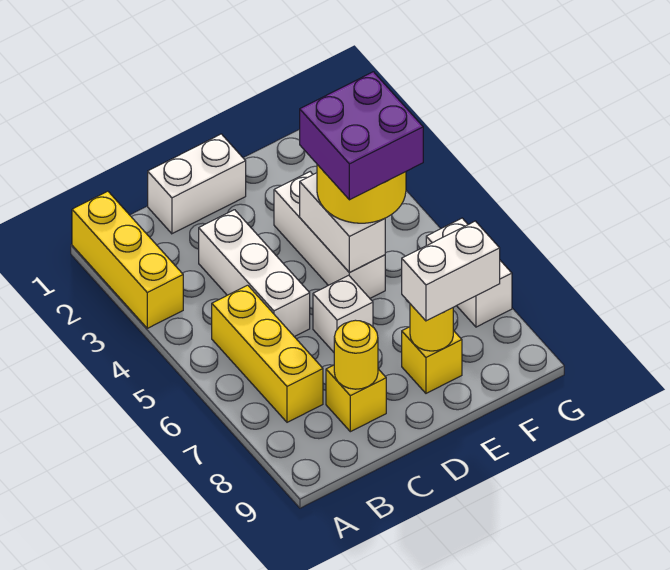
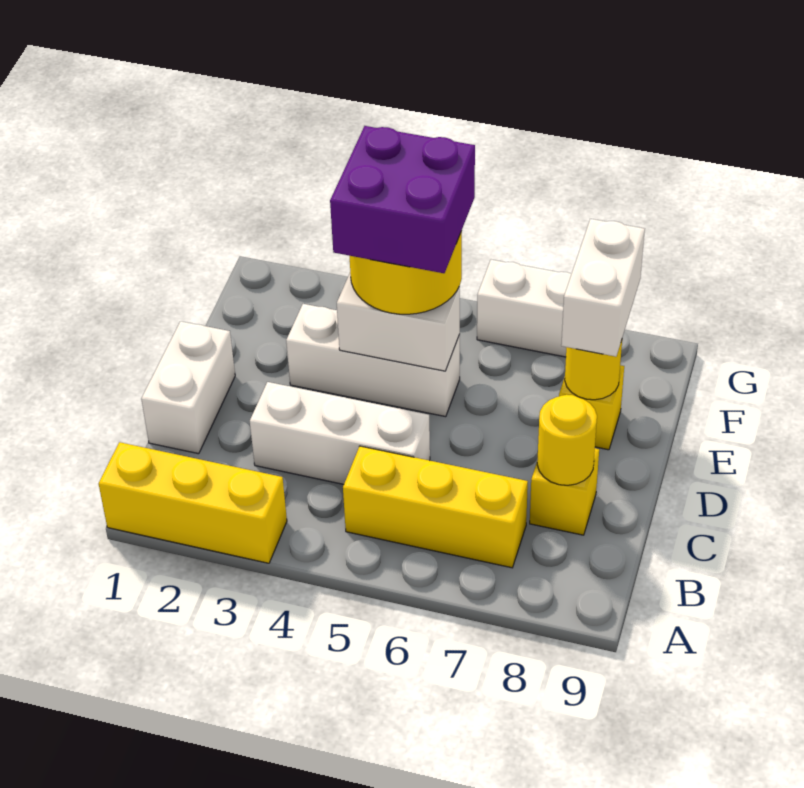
white brick D6 level 1 -> none

